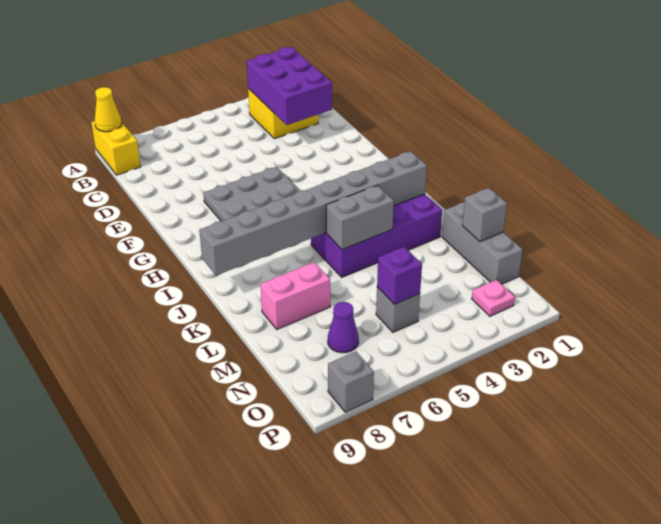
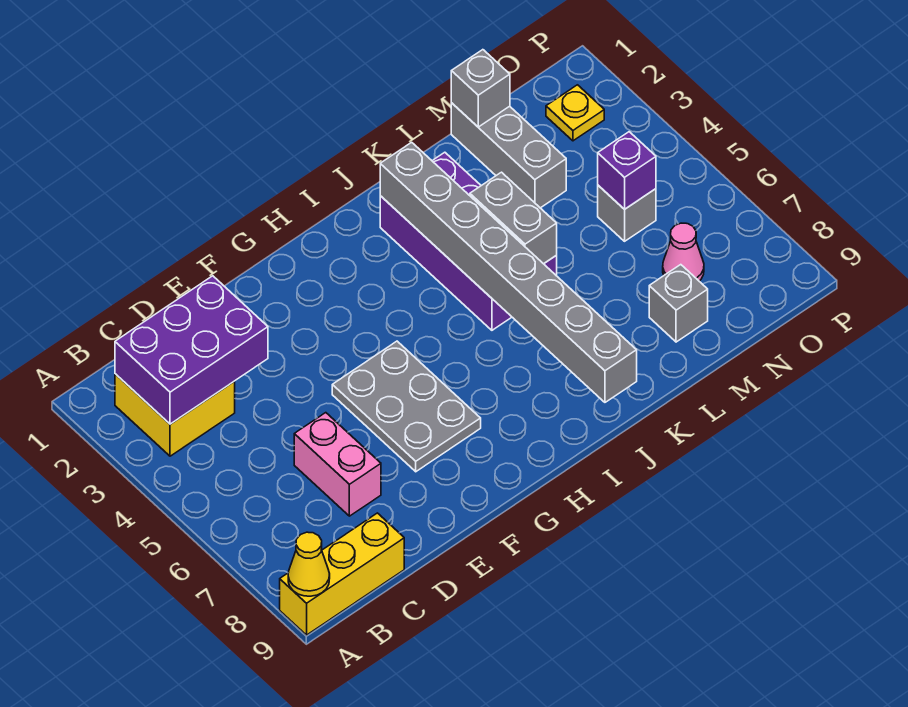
yellow brick A9:B9 level 1 -> yellow brick A9:C9 level 1
grey brick L1:N1 level 1 -> grey brick M1:M3 level 1
pink brick L7:L8 level 1 -> pink brick D6:D7 level 1
purple cone N7 level 1 -> pink cone N7 level 1
pink plate O2 level 1 -> yellow plate O2 level 1
grey brick P8 level 1 -> grey brick M8 level 1

